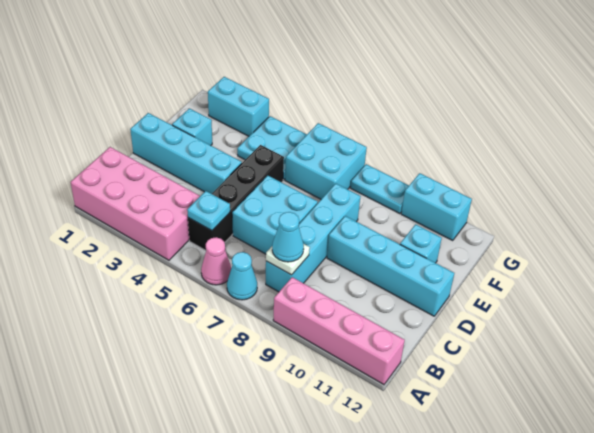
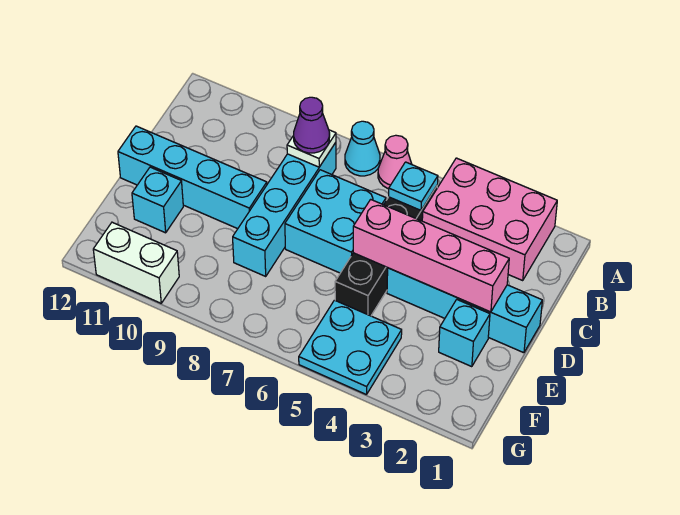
pink brick A1:B4 level 1 -> pink brick A2:B4 level 1
pink brick A9:A12 level 1 -> pink brick D2:D5 level 2
cyan cone B8 level 3 -> purple cone B8 level 3
cyan brick F6:G7 level 1 -> none
cyan brick G2:G3 level 1 -> none
cyan plate G8:G9 level 1 -> none
cyan brick G10:G11 level 1 -> white brick G10:G11 level 1

